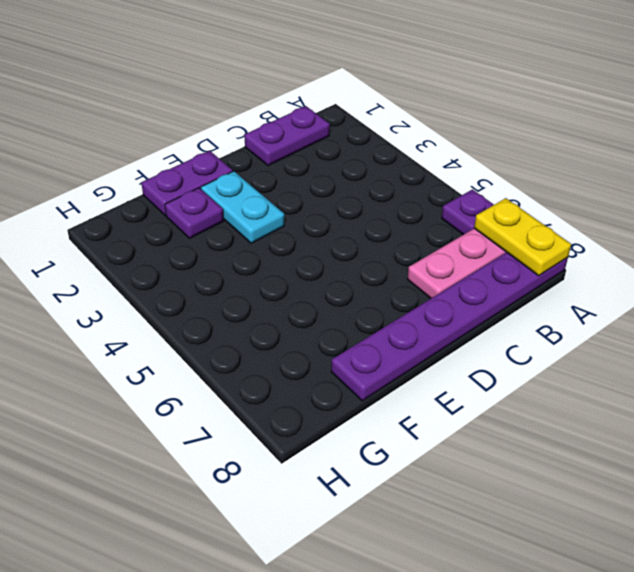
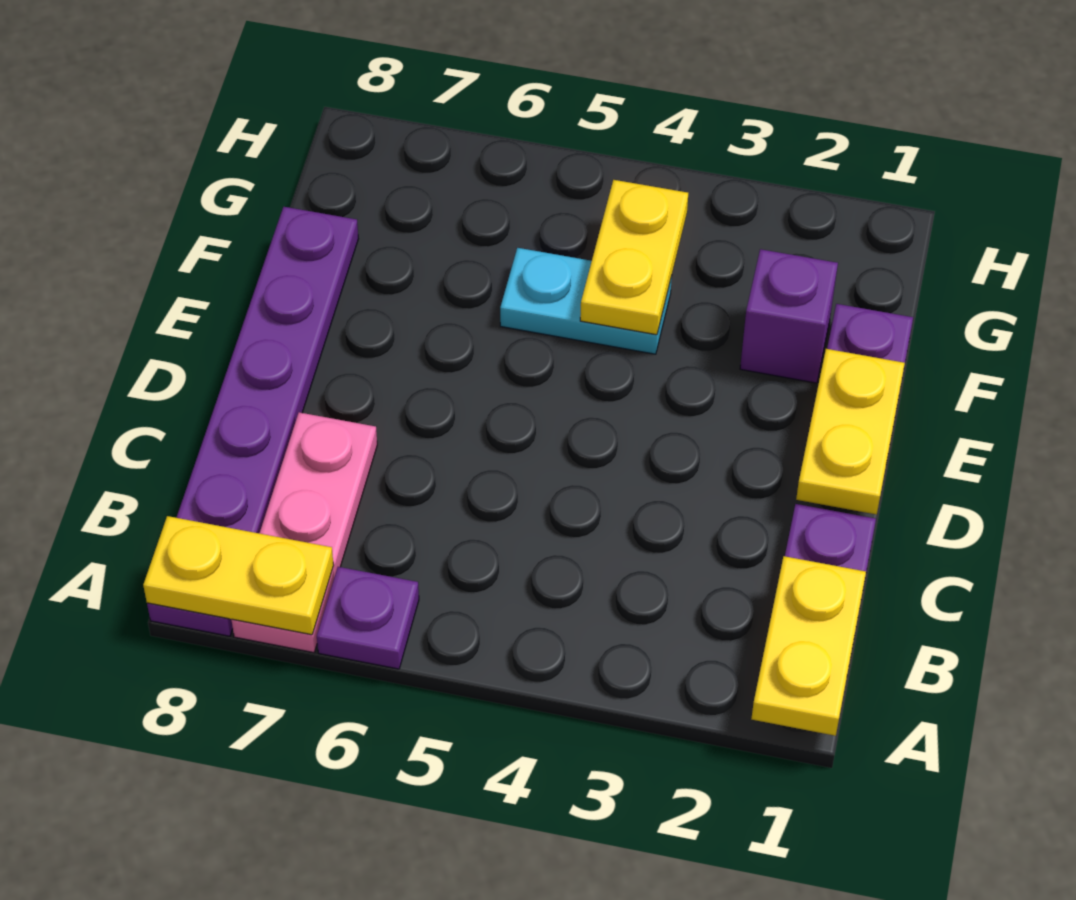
none -> yellow plate A1:B1 level 2
none -> yellow plate D1:E1 level 2
cyan plate E2:E3 level 1 -> cyan plate F4:F5 level 1
purple plate F2 level 1 -> purple brick F2 level 1
none -> yellow plate F4:G4 level 2

